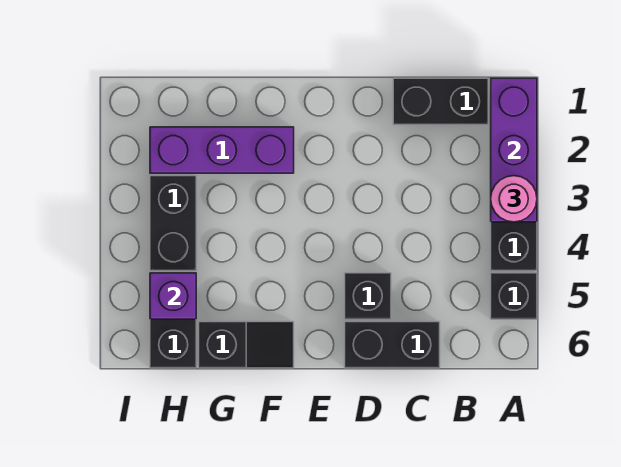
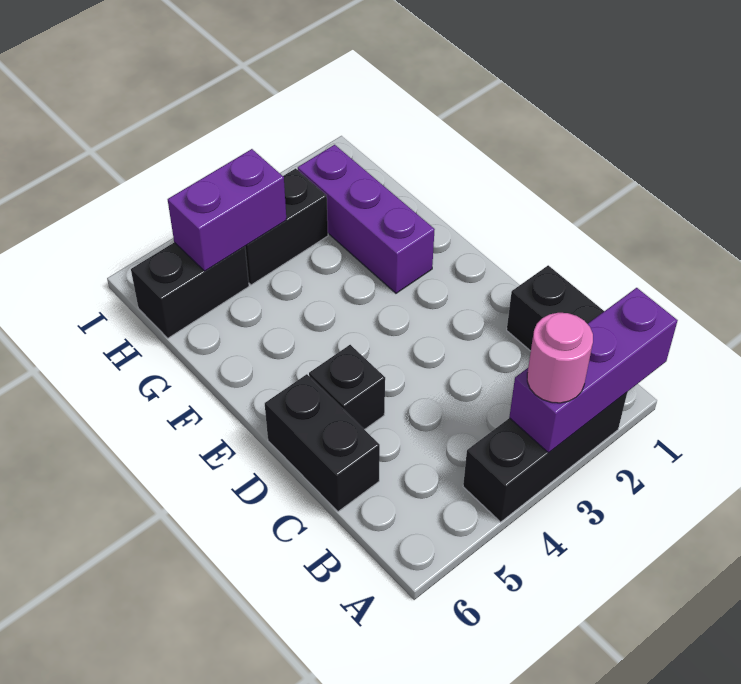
black brick A5 level 1 -> none
black slope F6:G6 level 1 top G -> none
purple brick H5 level 2 -> purple brick H4:H5 level 2

